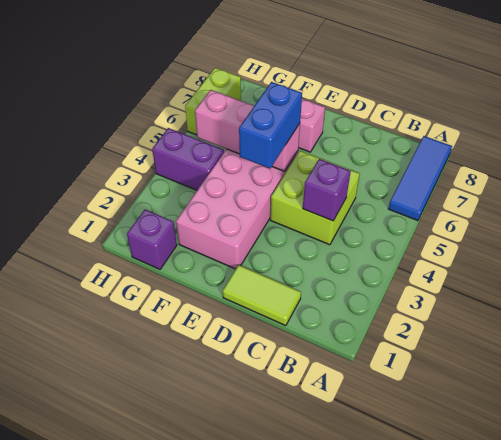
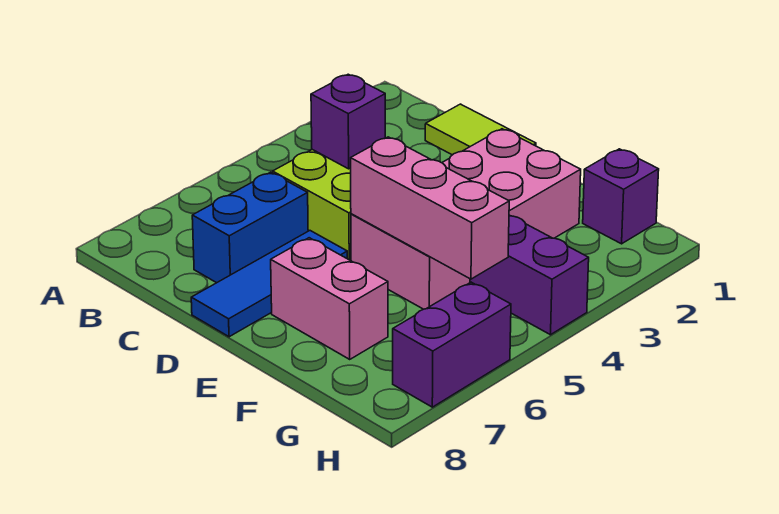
blue tile A6:A8 level 1 -> blue tile D6:D8 level 1
blue brick E4:E5 level 3 -> blue brick C6:C7 level 1
lime brick H6:H7 level 1 -> purple brick H6:H7 level 1

